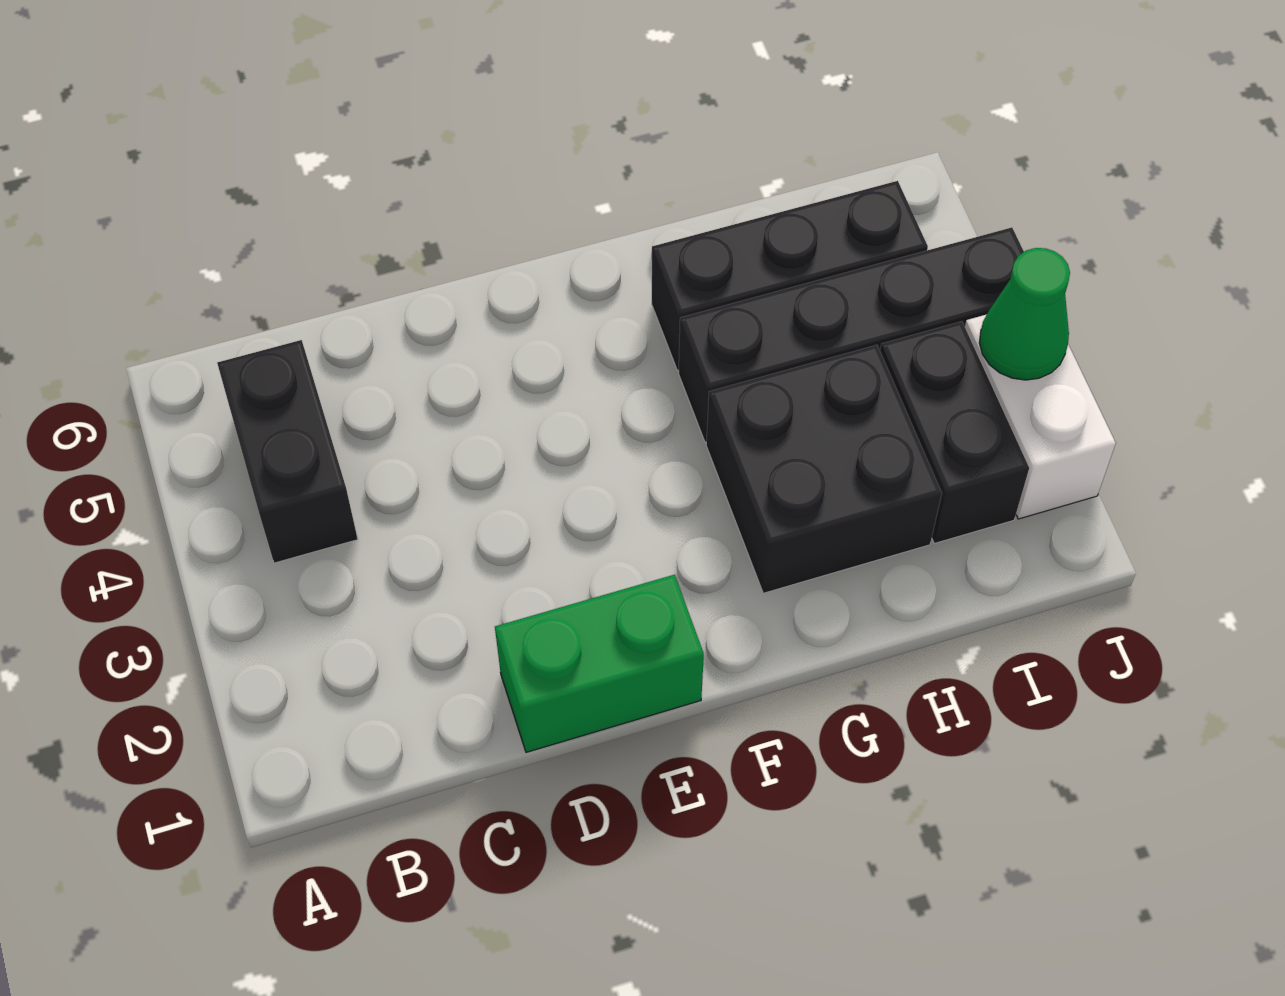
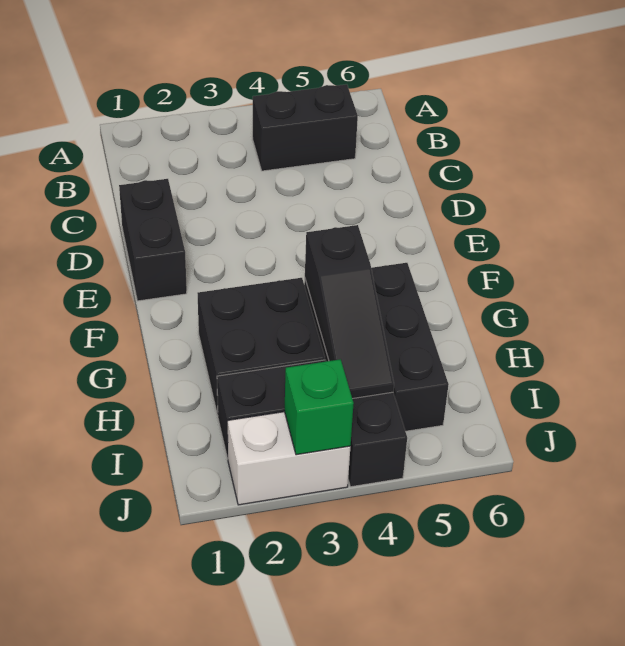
green brick D1:E1 level 1 -> black brick D1:E1 level 1
none -> black slope G4:I4 level 2 top G
green cone J3 level 2 -> green brick J3 level 2

